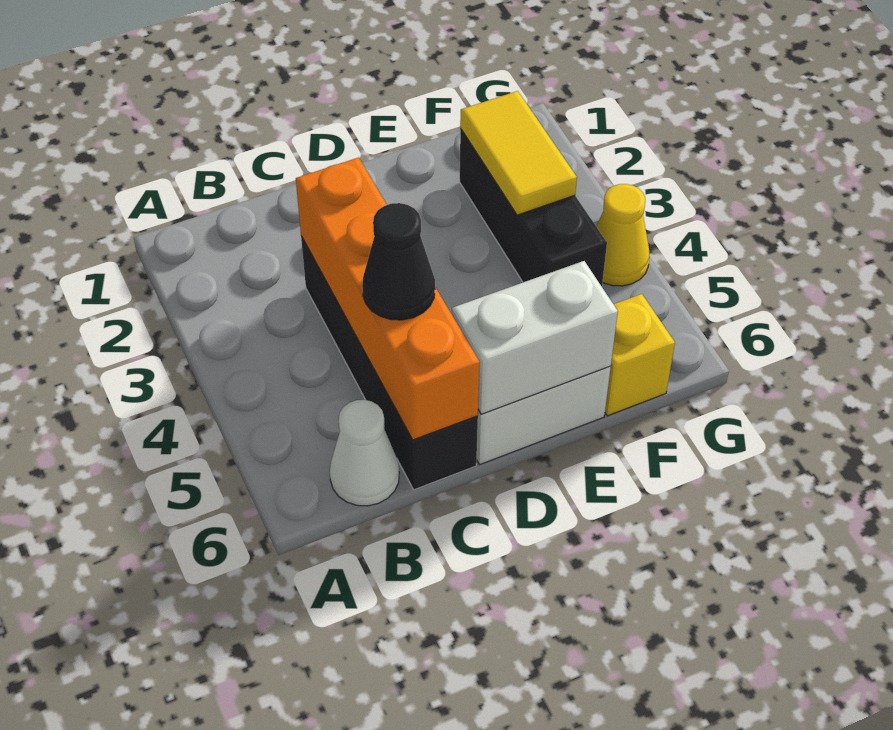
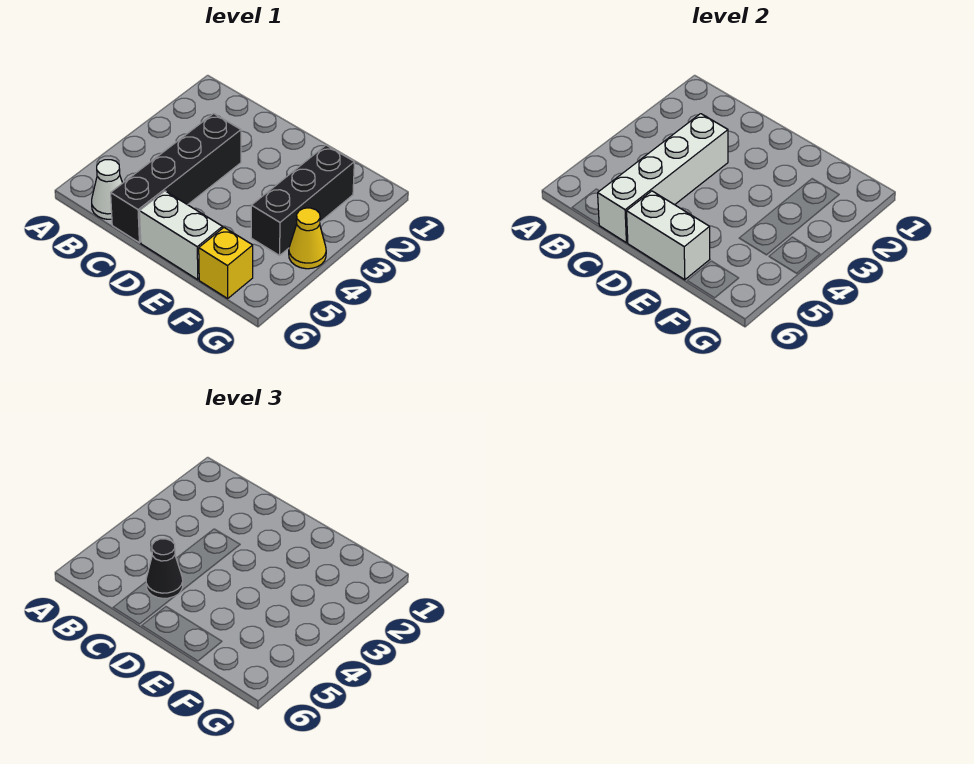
orange brick C3:C6 level 2 -> white brick C3:C6 level 2
yellow tile F2:F3 level 2 -> none

